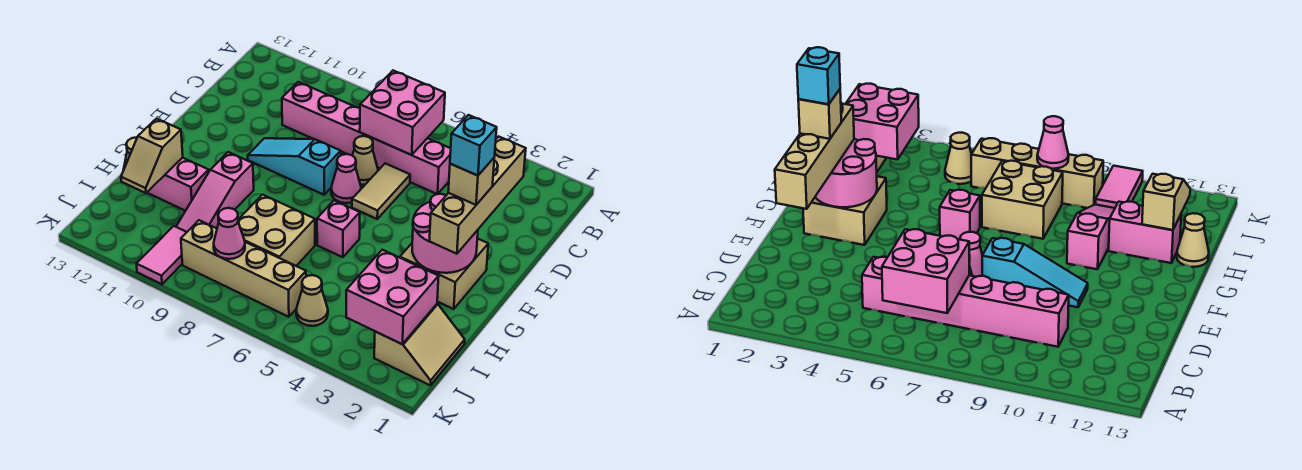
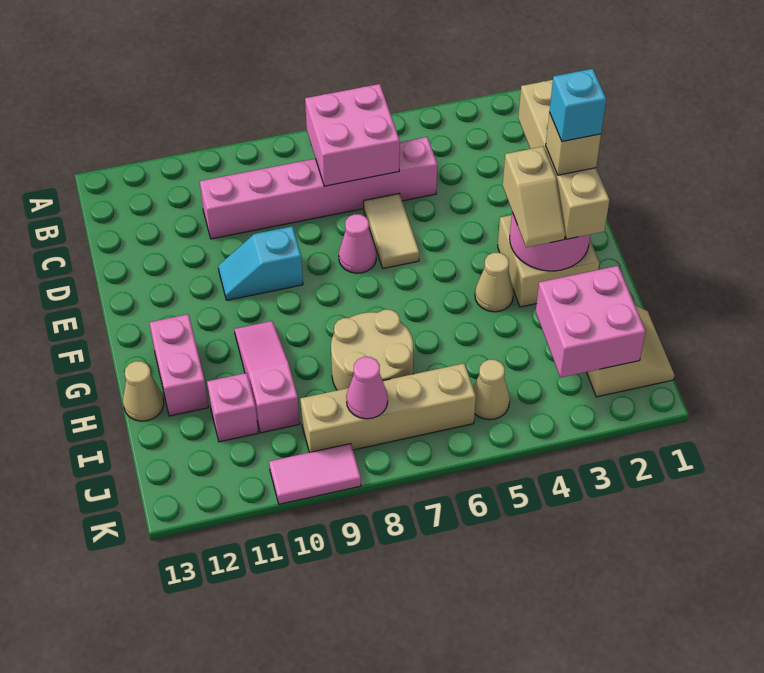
tan cone D7 level 1 -> tan cone G4 level 1
cyan slope E8:E10 level 1 top 8 -> cyan slope E9:E10 level 1 top 9
pink brick G6 level 1 -> pink brick I11 level 1
pink slope G10:I10 level 1 top G -> pink slope G10:I10 level 1 top I
tan brick H7:I8 level 1 -> tan round brick H7:I8 level 1
pink brick H11:H12 level 1 -> pink brick G12:H12 level 1
tan slope H12:I12 level 2 top H -> tan slope F3:G3 level 3 top F
pink tile J10:K10 level 1 -> pink tile K9:K10 level 1

